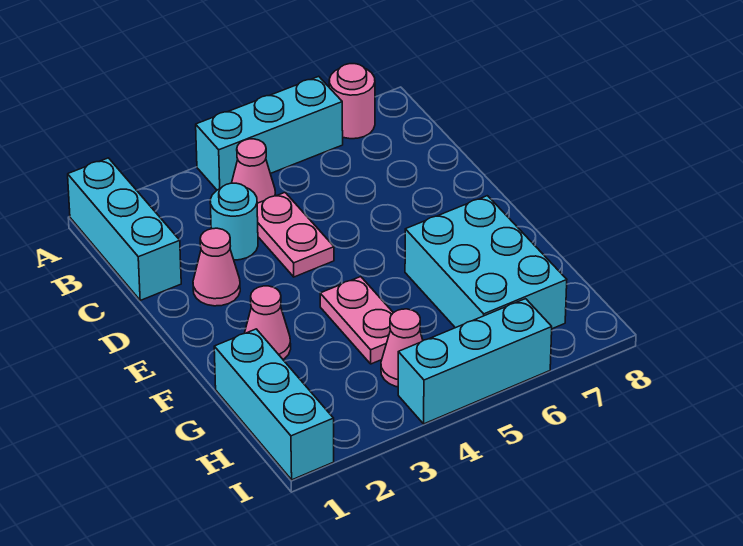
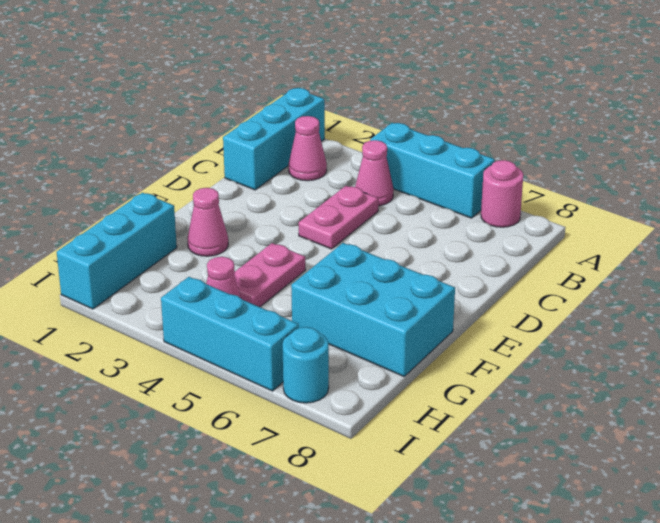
cyan round brick C3 level 1 -> cyan round brick I7 level 1
pink cone D2 level 1 -> pink cone B2 level 1
cyan brick F6:H7 level 1 -> cyan brick F6:G8 level 1

